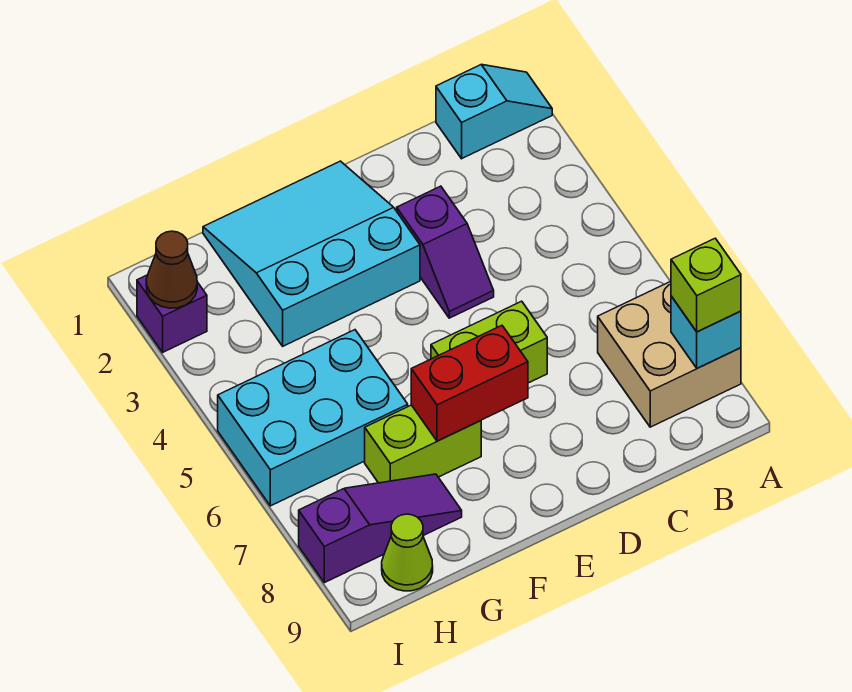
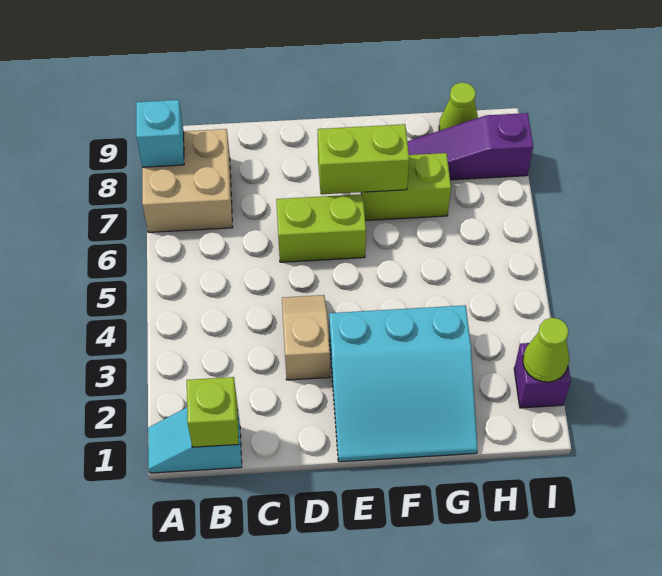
lime brick A8 level 3 -> lime brick B1 level 2
purple slope D3:D4 level 1 top 3 -> tan slope D3:D4 level 1 top 3
red brick E7:F7 level 2 -> lime brick E7:F7 level 2
cyan brick G5:I6 level 1 -> none
brown cone I2 level 2 -> lime cone I2 level 2

